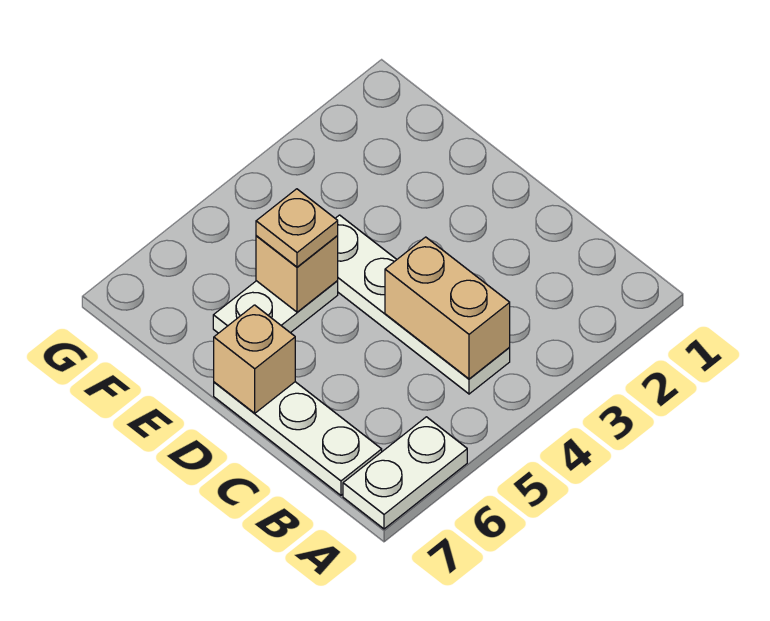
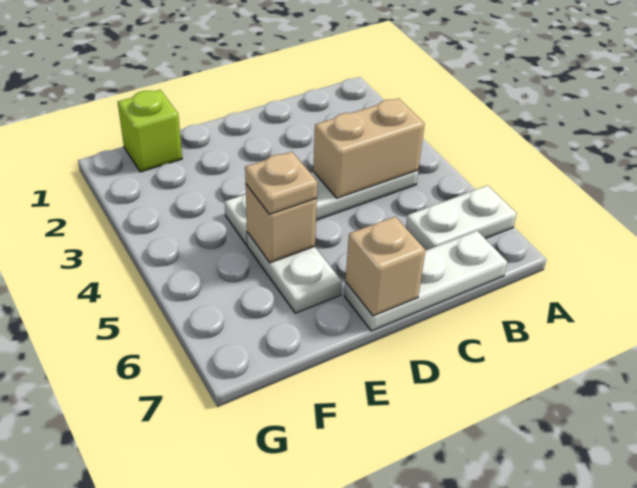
white plate A6:A7 level 1 -> white plate A6:B6 level 1
none -> lime brick F1 level 1

